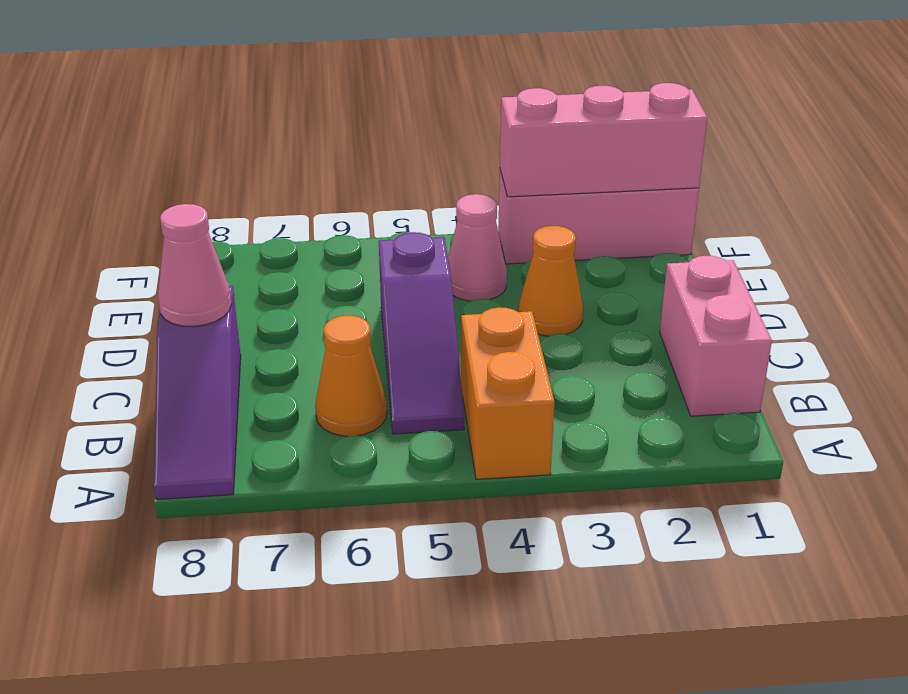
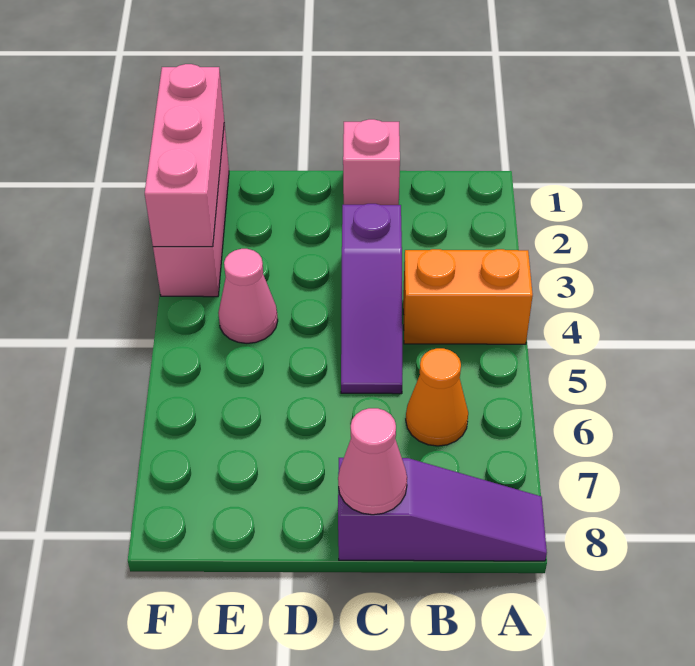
pink brick B1:C1 level 1 -> pink brick C1 level 1
purple slope B5:D5 level 1 top D -> purple slope C3:C5 level 1 top 3
orange cone D3 level 1 -> none

